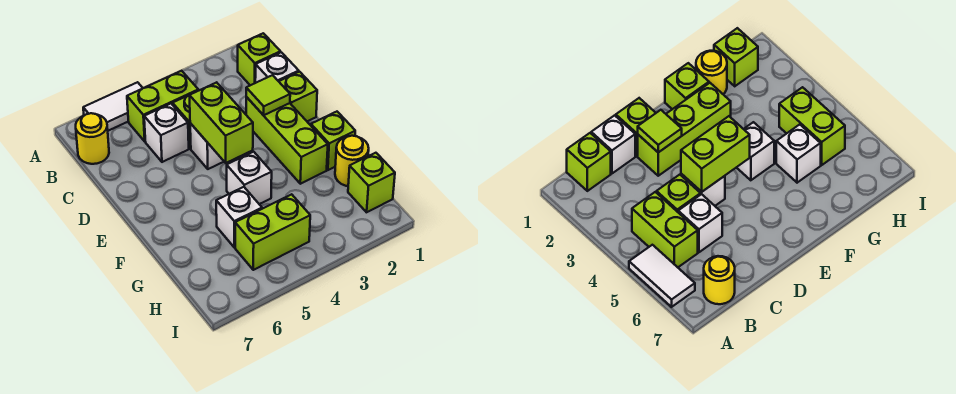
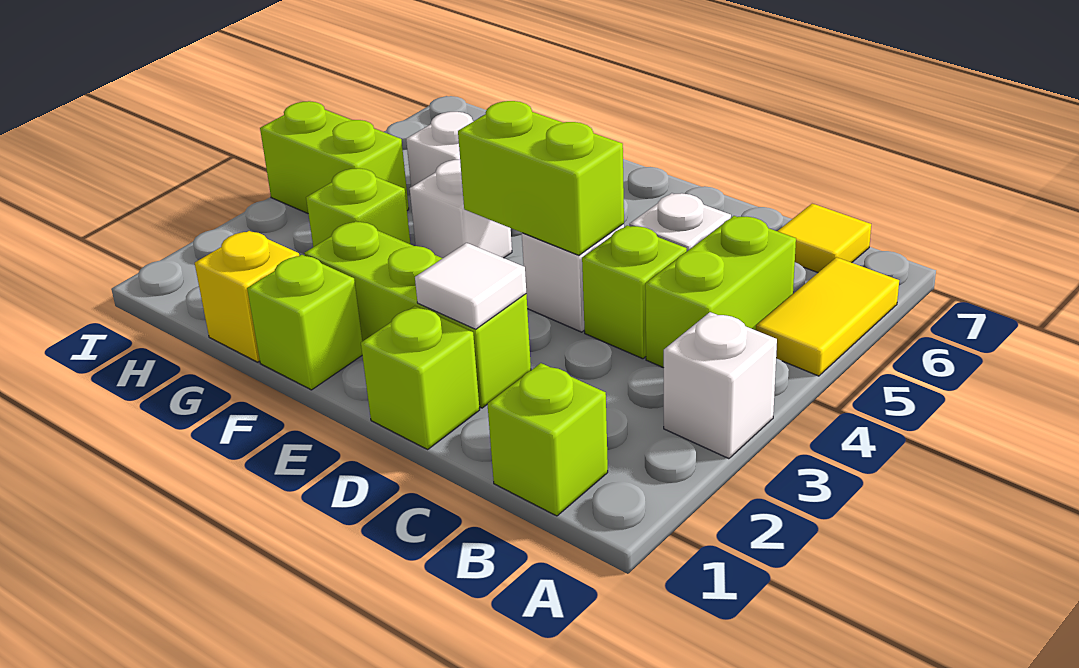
white tile A5:A6 level 1 -> yellow tile A5:A6 level 1
yellow round brick B7 level 1 -> yellow tile B7 level 1
white brick C1 level 1 -> white brick A3 level 1
lime tile D2 level 2 -> white tile D2 level 2
yellow round brick G1 level 1 -> yellow brick G1 level 1
lime brick H1 level 1 -> lime brick G3 level 1
lime brick H4:H5 level 1 -> lime brick H4:I4 level 1

